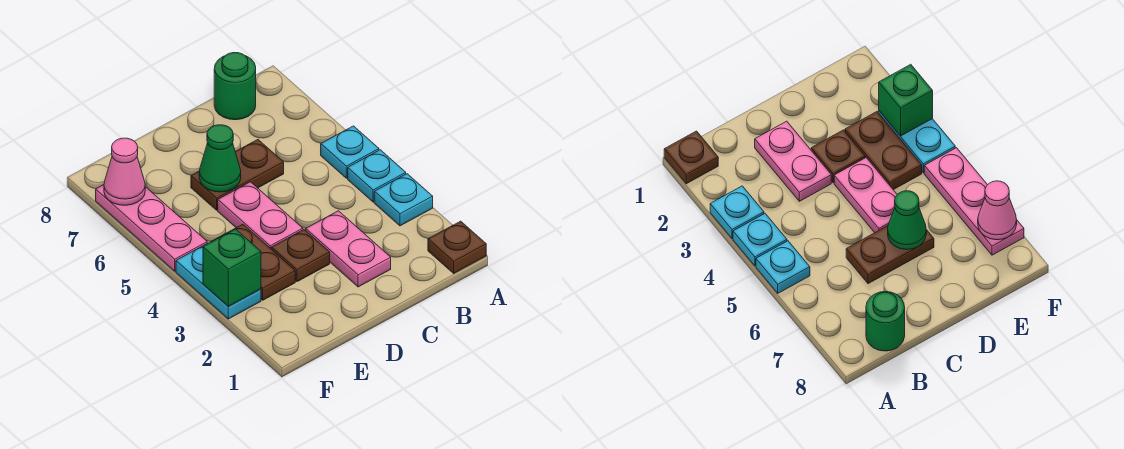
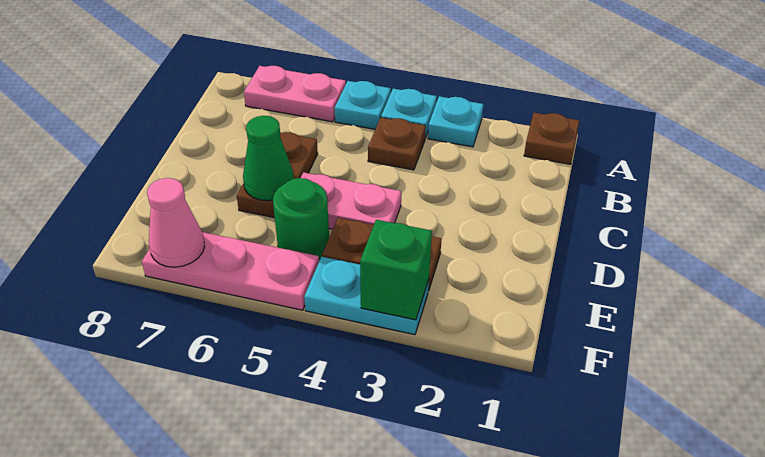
green round brick B8 level 1 -> green round brick E5 level 1
pink plate C2:C3 level 1 -> pink plate A6:A7 level 1
brown plate D3 level 1 -> brown plate B4 level 1

